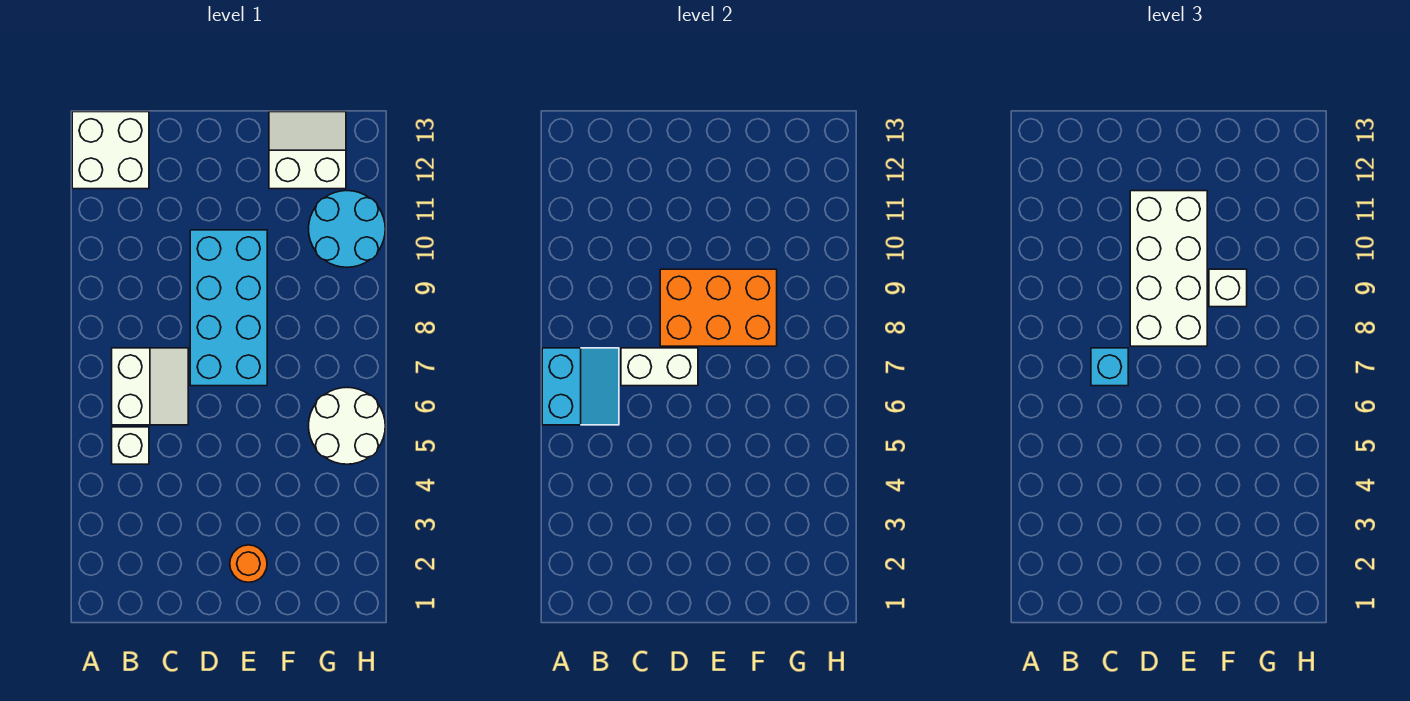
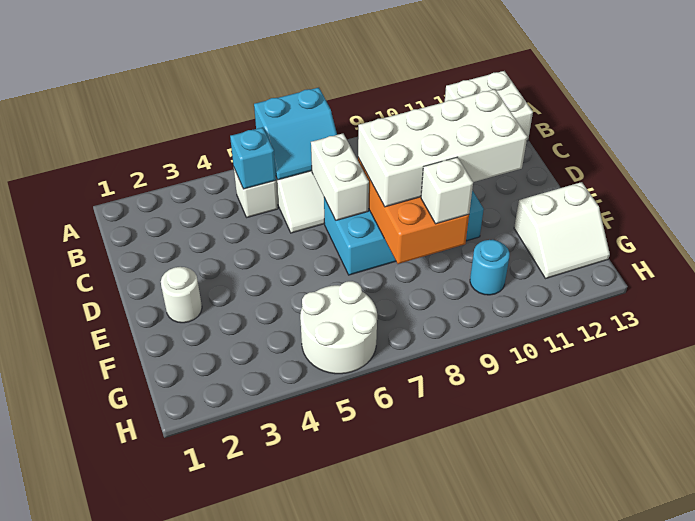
cyan brick C7 level 3 -> cyan brick B5 level 2
orange round brick E2 level 1 -> white round brick E2 level 1
white slope F12:G13 level 1 top 12 -> white slope F12:G13 level 1 top F
cyan round brick G10:H11 level 1 -> cyan round brick G10 level 1

